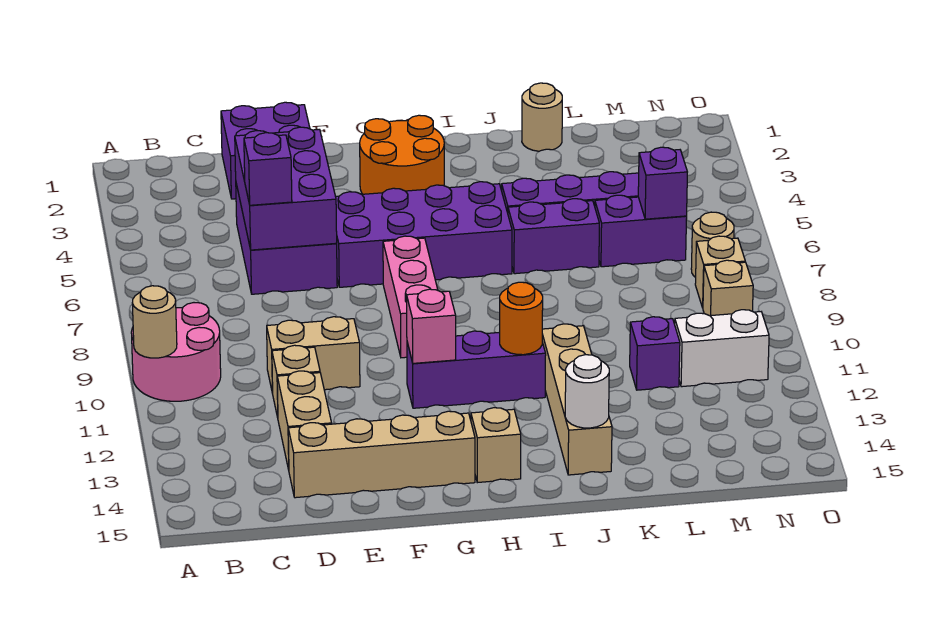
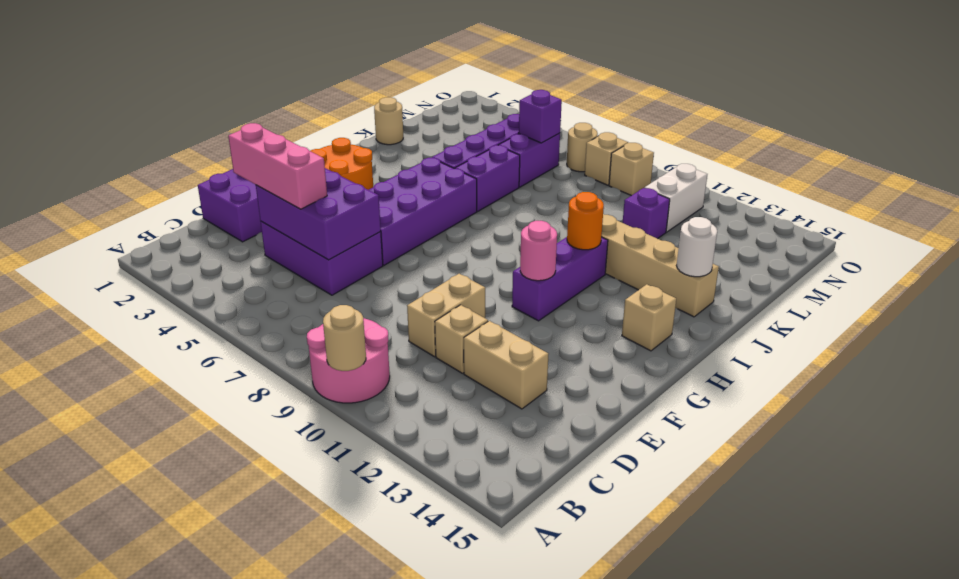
purple brick D6 level 3 -> none
tan brick D14:G14 level 1 -> none
pink brick G7:G9 level 1 -> pink brick D3:D5 level 3
pink brick G11 level 2 -> pink round brick G11 level 2

